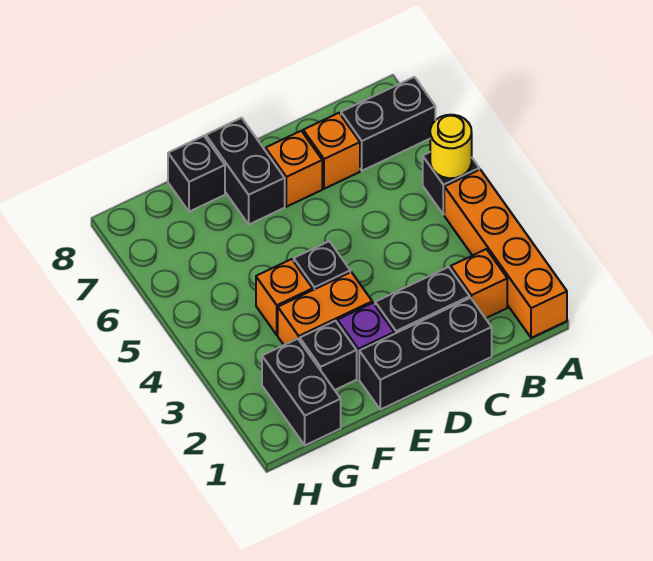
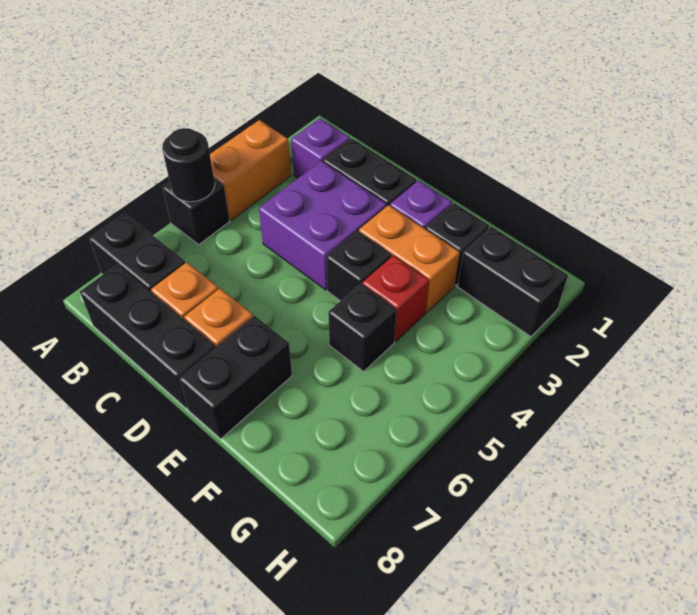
orange brick A1:A4 level 1 -> orange brick A3:A4 level 1
yellow round brick A5 level 2 -> black round brick A5 level 2
orange brick B2 level 1 -> purple brick B2 level 1
black brick C1:E1 level 1 -> black brick B8:D8 level 1
none -> purple brick C3:D4 level 1
orange brick F4 level 1 -> red brick F4 level 1
black brick F8 level 1 -> black brick F5 level 1
black brick G1:G2 level 1 -> black brick G2:H2 level 1

